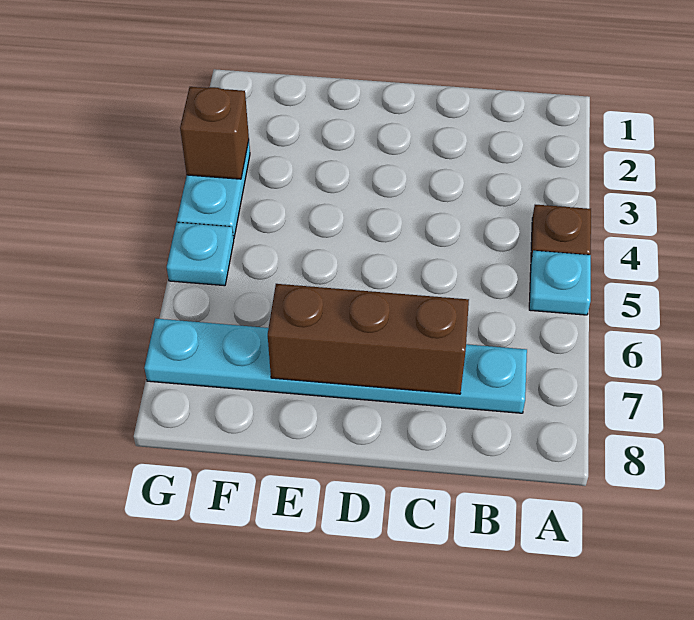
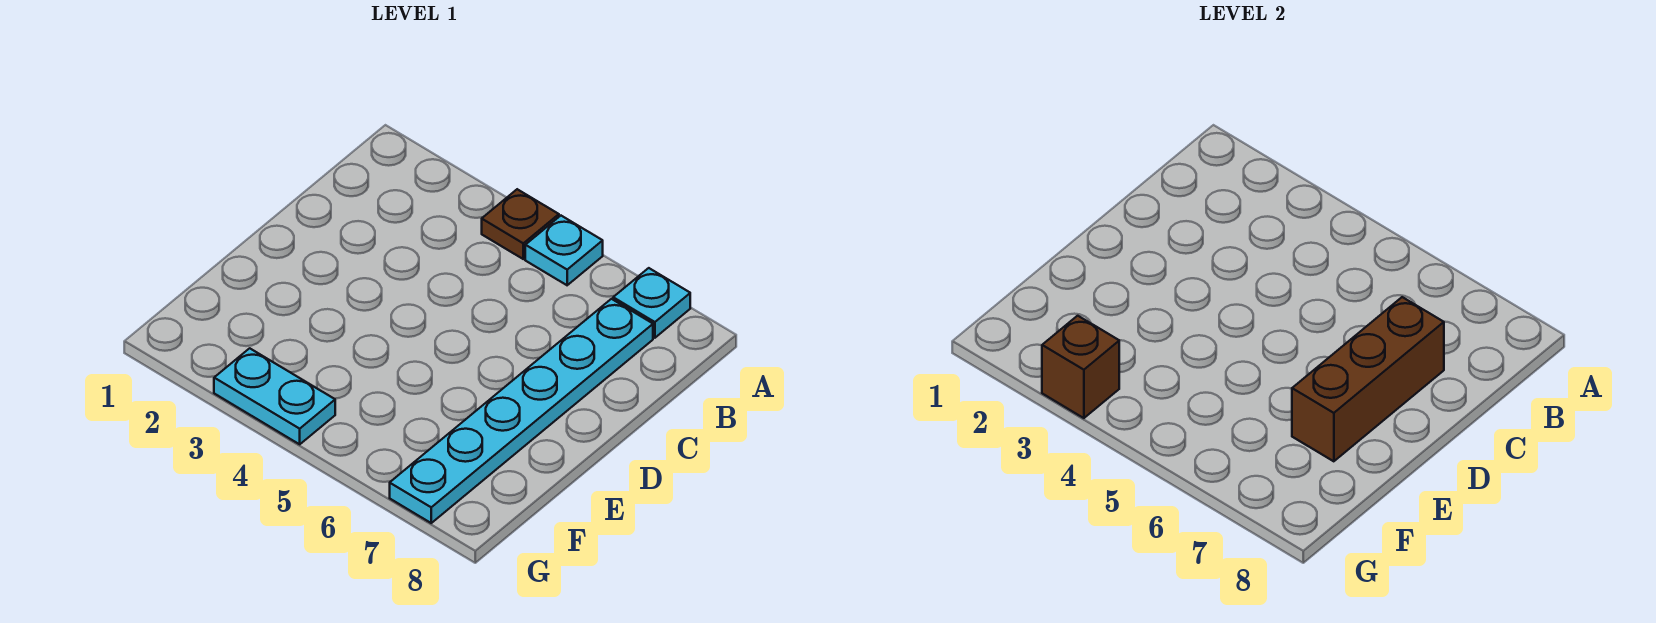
cyan plate G5 level 1 -> cyan plate A7 level 1

